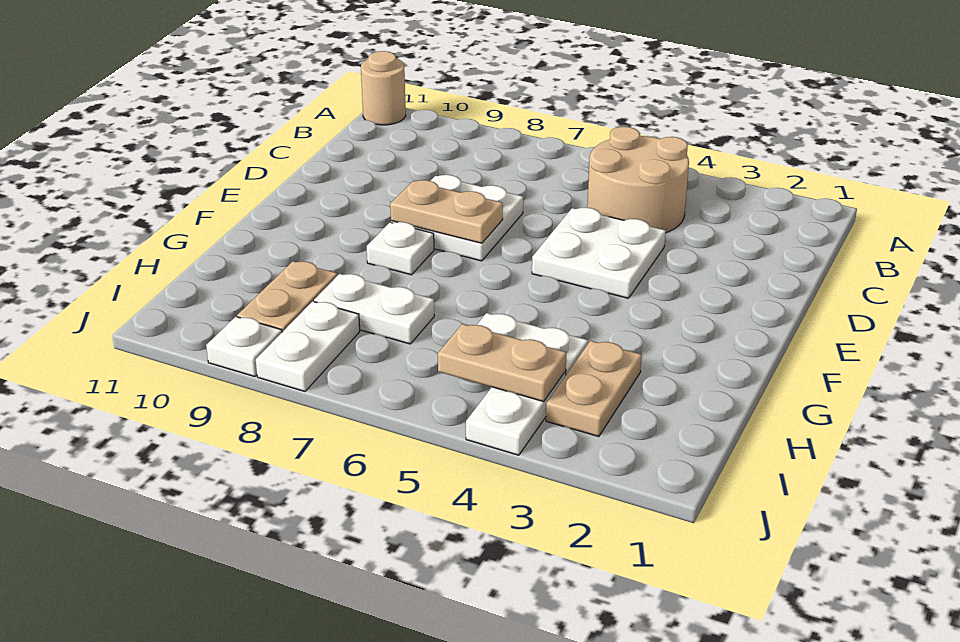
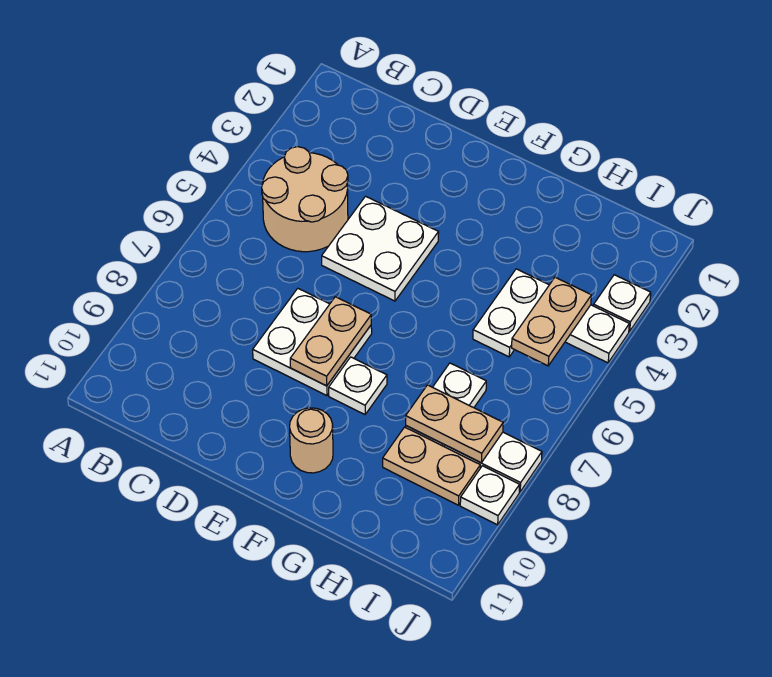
tan round brick A11 level 1 -> tan round brick F10 level 1
tan plate H3:I3 level 1 -> tan plate H8:I8 level 2
none -> white plate J3 level 1

